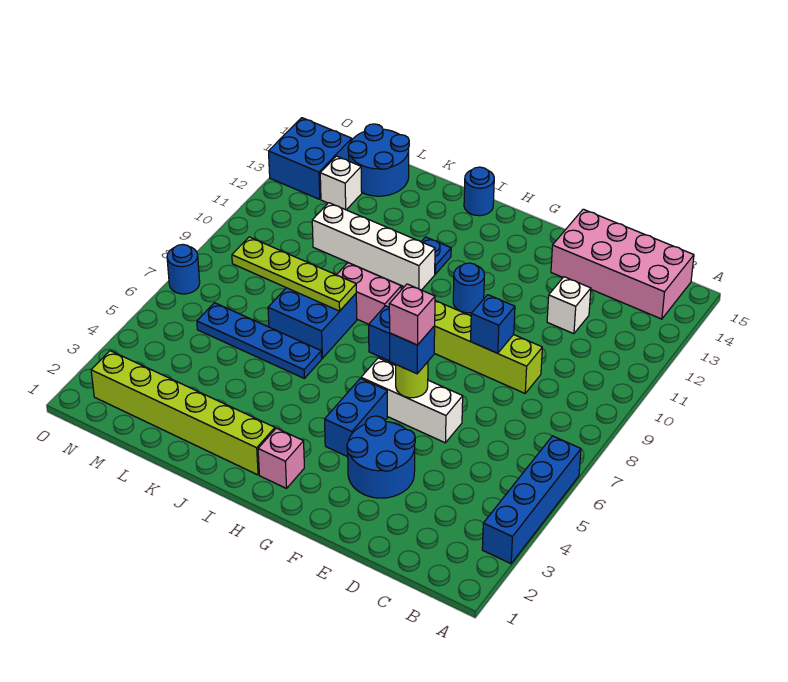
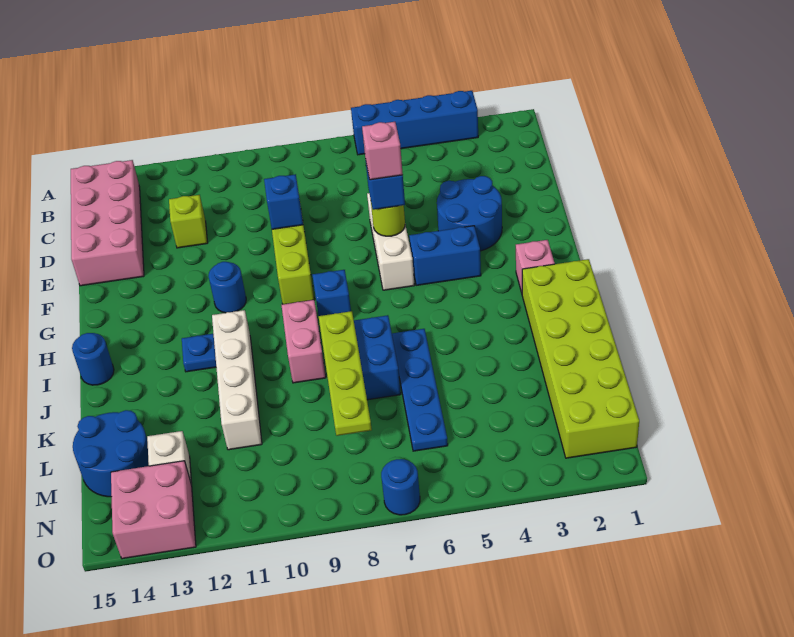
white brick D12 level 1 -> lime brick D12 level 1
lime brick I2:N2 level 1 -> lime brick I1:N2 level 1
blue brick N13:O14 level 1 -> pink brick N13:O14 level 1

